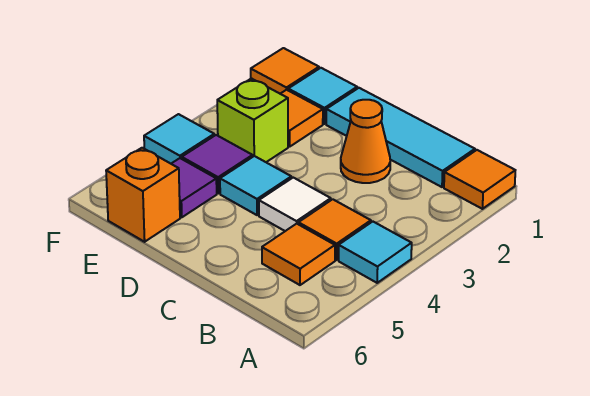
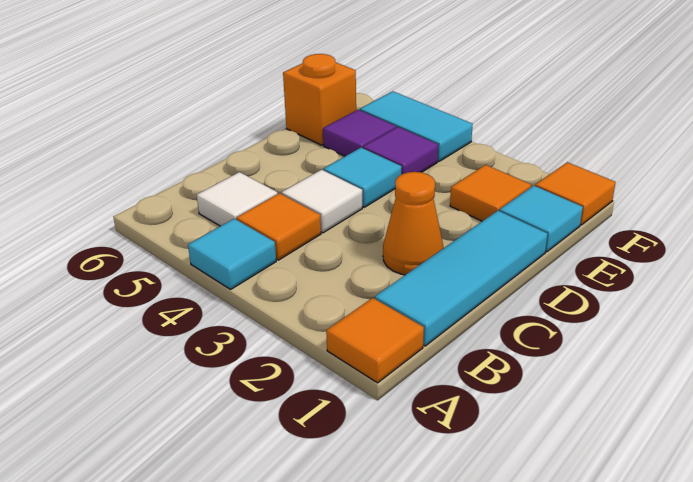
orange tile B5 level 1 -> white tile B5 level 1
lime brick E3 level 1 -> none
cyan tile F4 level 1 -> cyan tile F4:F5 level 1

